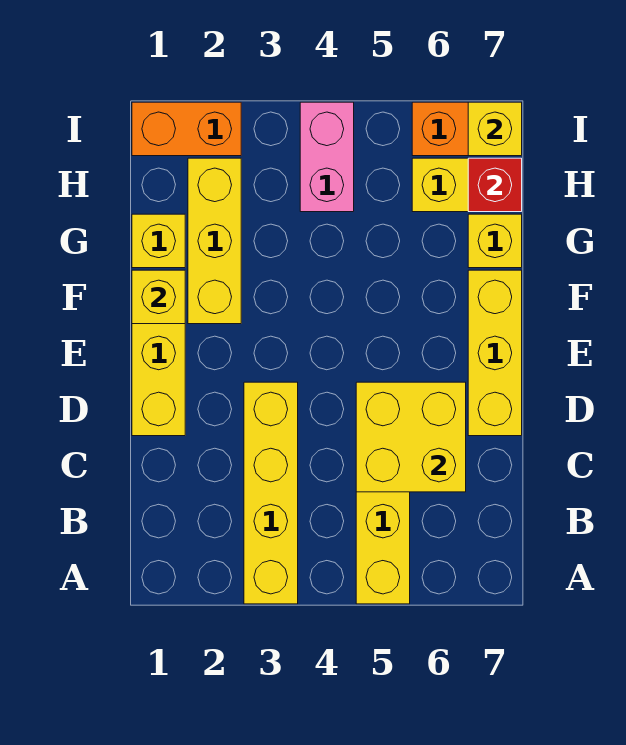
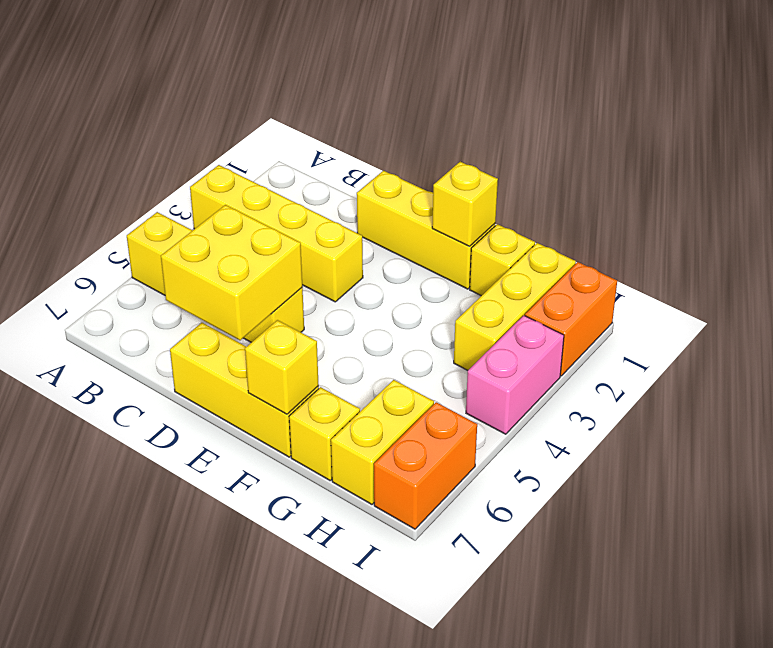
yellow brick F2:H2 level 1 -> yellow brick H1:H3 level 1
pink brick H4:I4 level 1 -> pink brick I3:I4 level 1
red brick H7 level 2 -> none
yellow brick I7 level 2 -> yellow brick F7 level 2

